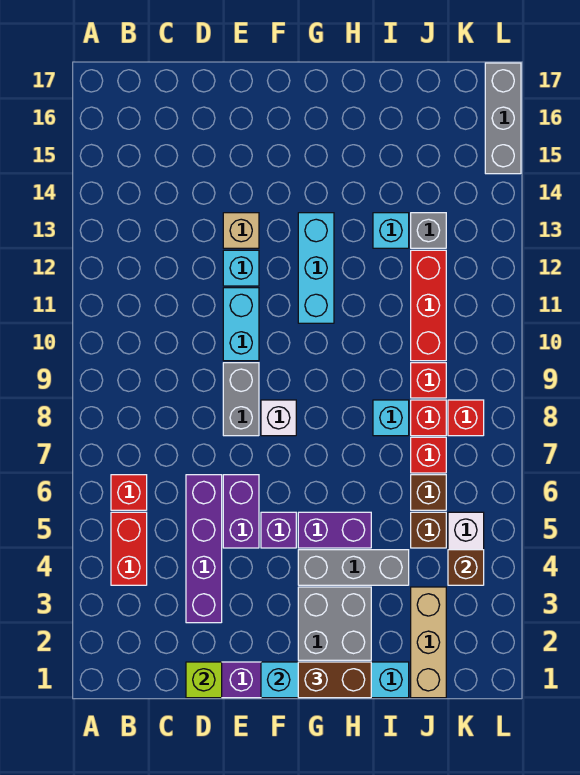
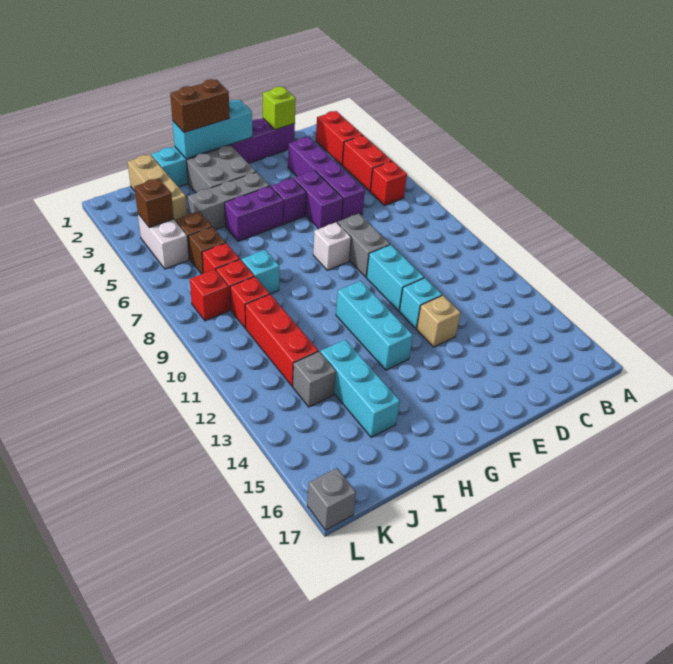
none -> red brick B2:B3 level 1
cyan brick I13 level 1 -> cyan brick I13:I15 level 1
grey brick L15:L17 level 1 -> grey brick L17 level 1

